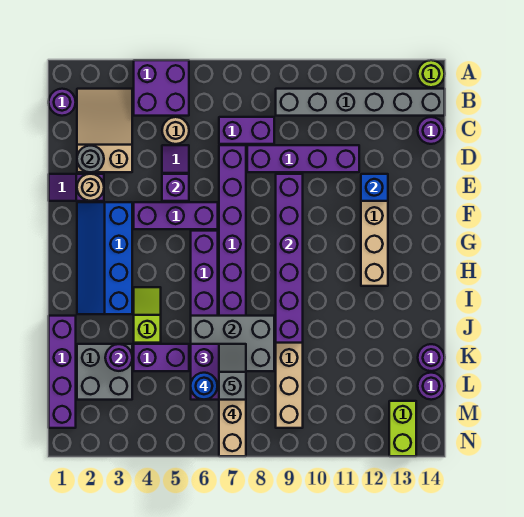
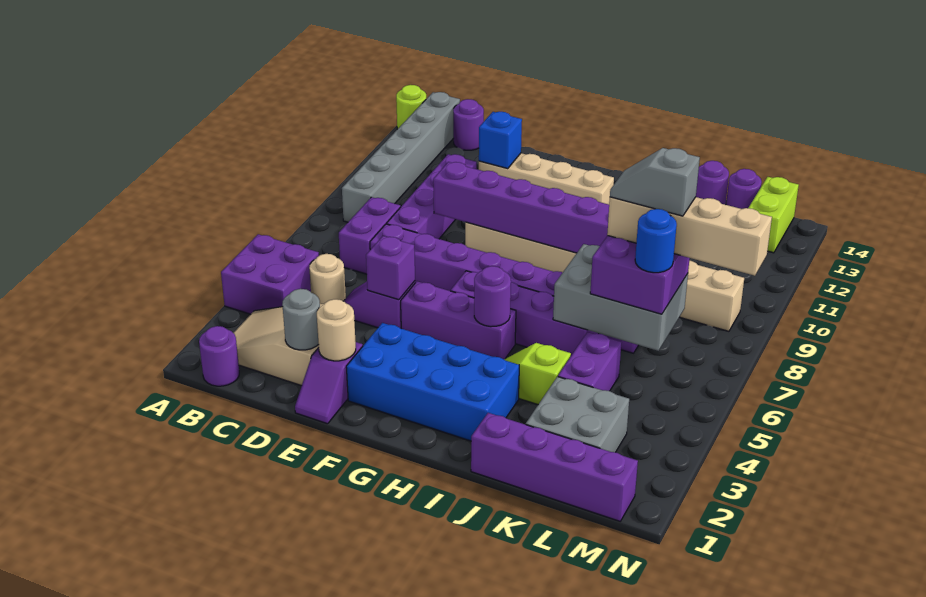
blue slope F2:I3 level 1 top 3 -> blue brick F2:I3 level 1
purple brick F4:F6 level 1 -> purple brick F5:H5 level 1
grey brick J6:K8 level 2 -> grey brick J6:L7 level 2
purple round brick K3 level 2 -> purple round brick H5 level 2
lime brick M13:N13 level 1 -> lime brick M13:M14 level 1

